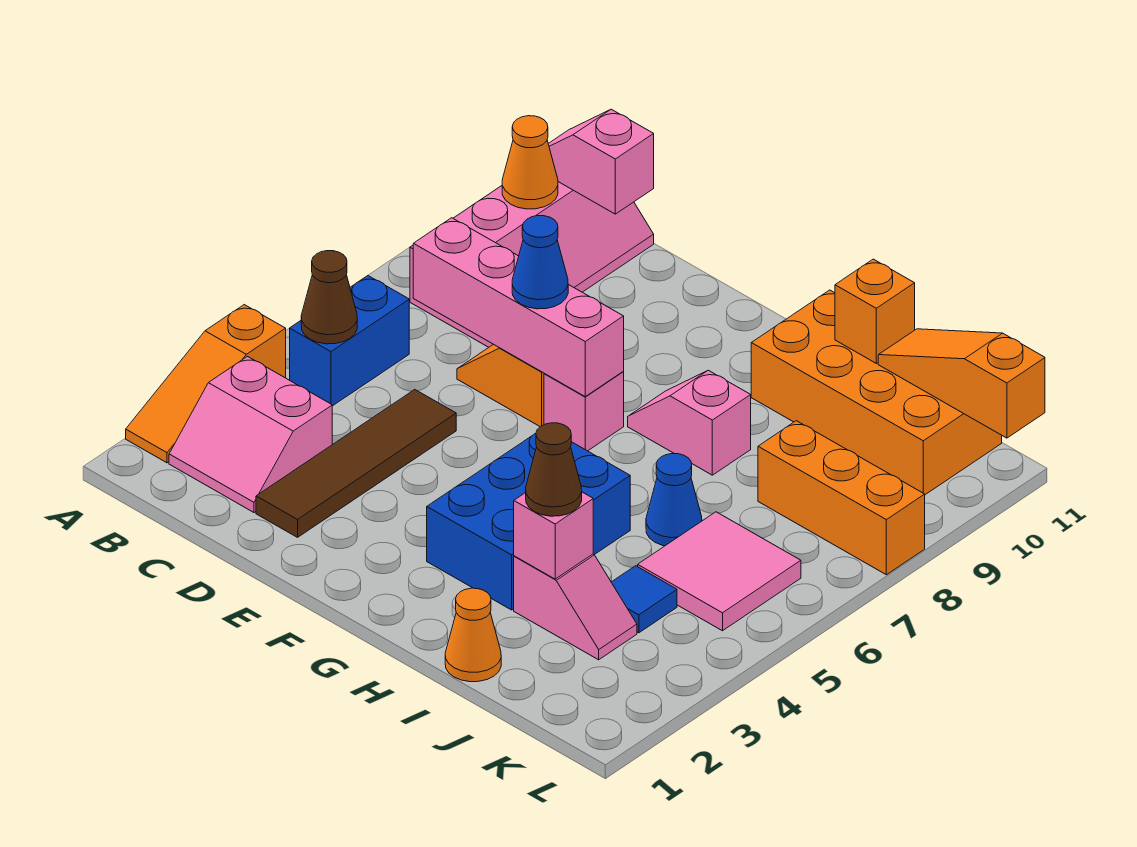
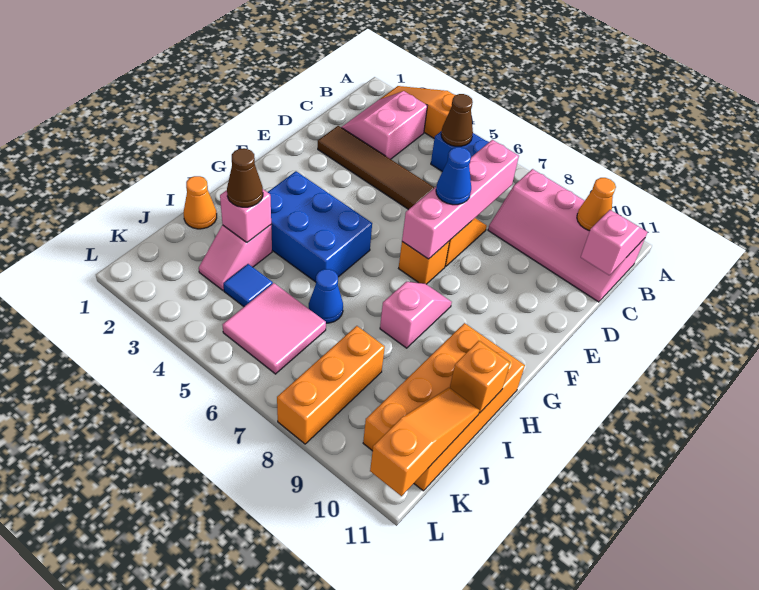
pink brick F7 level 1 -> orange brick F7 level 1

